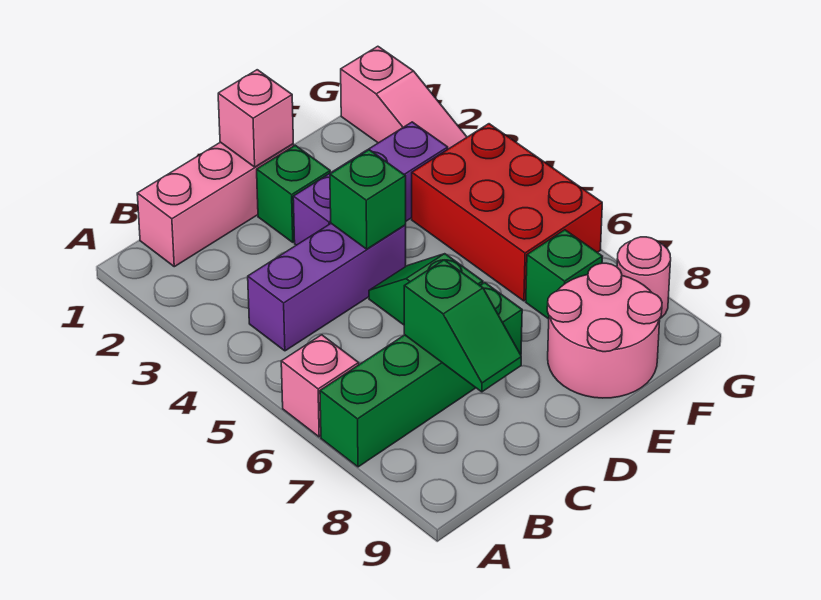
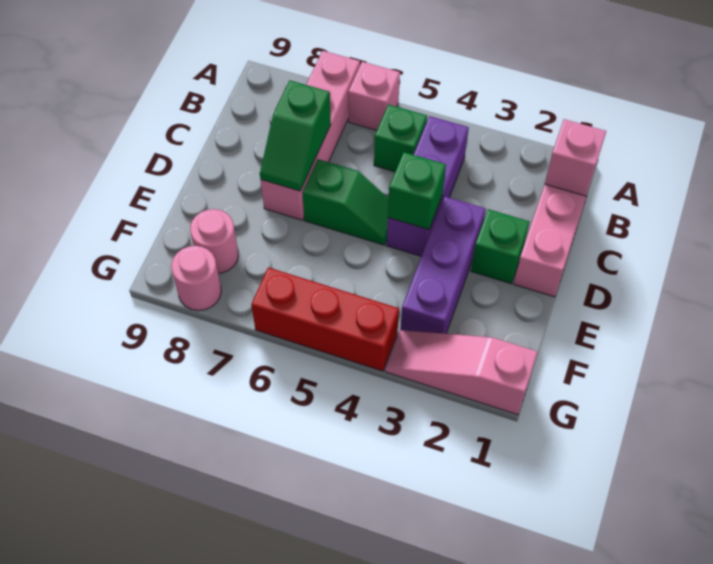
green brick A7:D7 level 1 -> pink brick A7:D7 level 1
green slope C7:C8 level 2 top 7 -> green slope C7:D7 level 2 top C
pink brick D1 level 2 -> pink brick B1 level 2
pink round brick E8:F9 level 1 -> pink round brick F8 level 1
red brick F4:G6 level 1 -> red brick G4:G6 level 1
green brick F7 level 1 -> green brick B5 level 1

